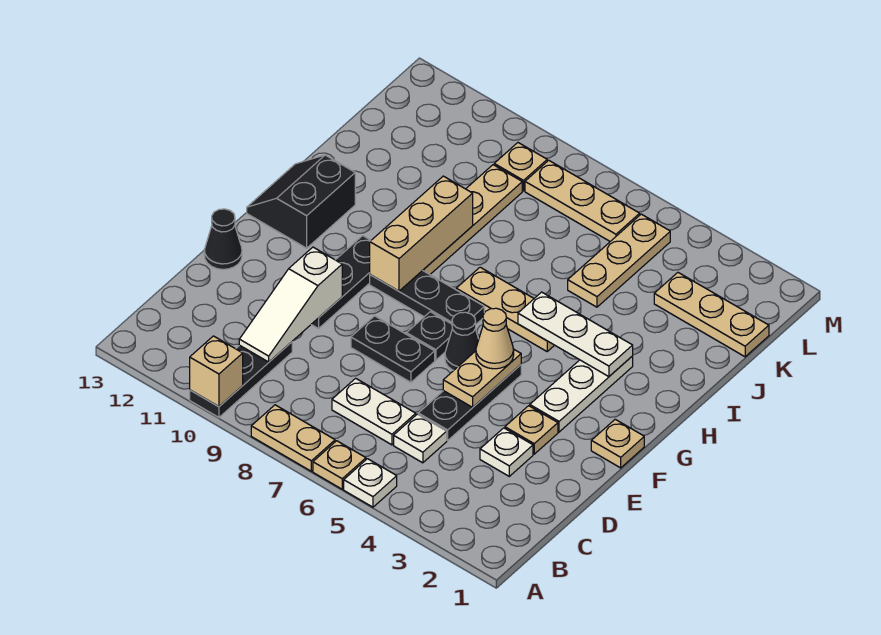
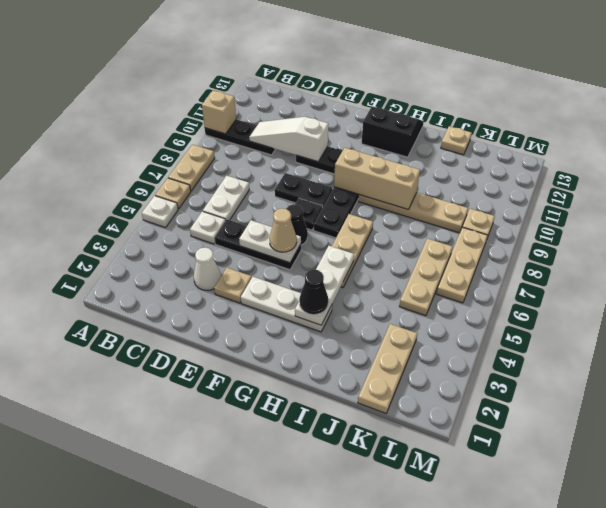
white plate D3 level 1 -> white cone D3 level 1
tan plate E5:F5 level 2 -> white plate E5:F5 level 2
black plate E7:E8 level 1 -> black plate E8:F8 level 1
black cone E13 level 1 -> black cone H3 level 3
tan plate F1 level 1 -> tan plate J13 level 1
tan plate J5:L5 level 1 -> tan plate K5:K7 level 1

